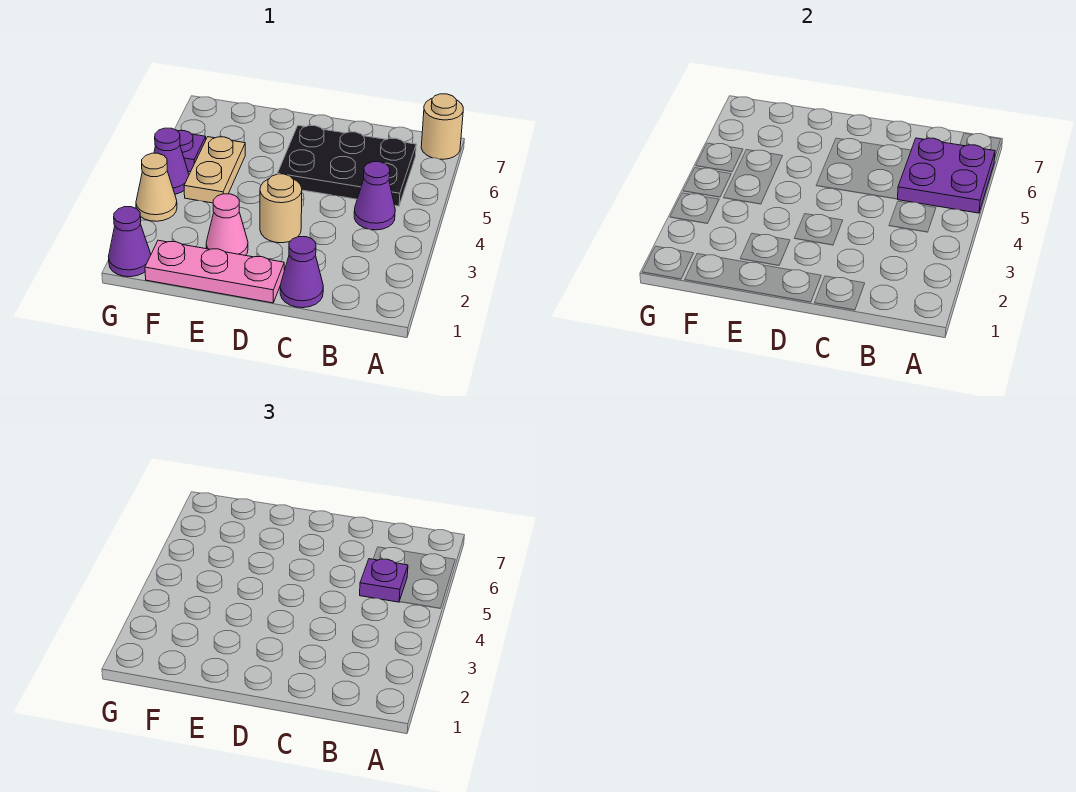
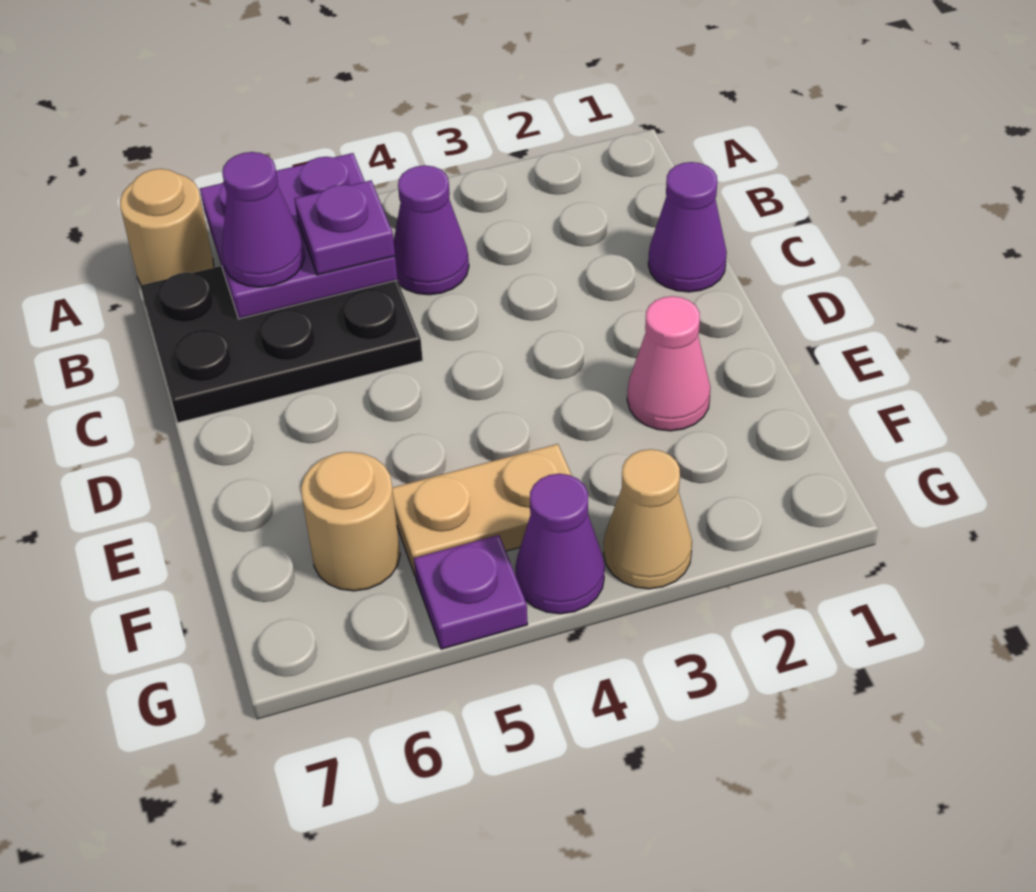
black plate B5:D6 level 1 -> black plate B5:C7 level 1
pink plate D1:F1 level 1 -> none
tan round brick D3 level 1 -> tan round brick F6 level 1
purple cone G1 level 1 -> purple cone B6 level 3

